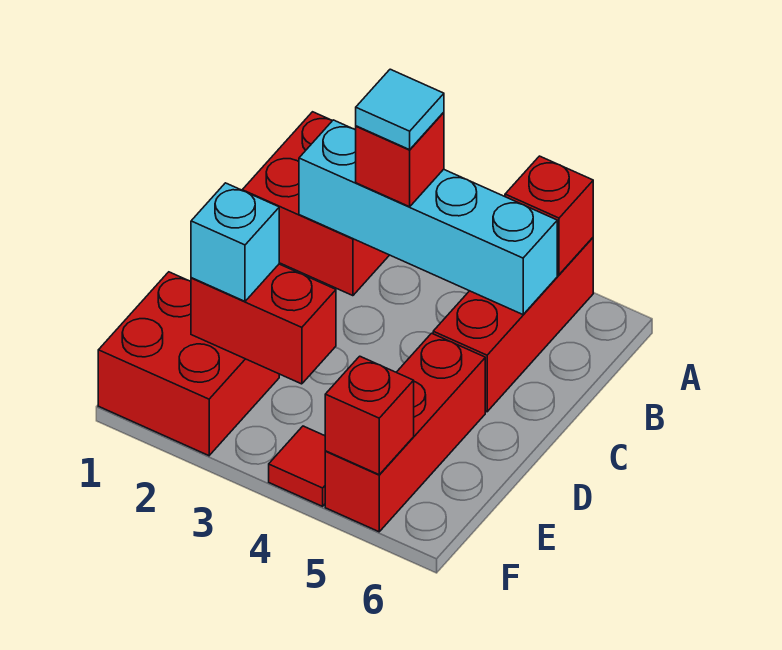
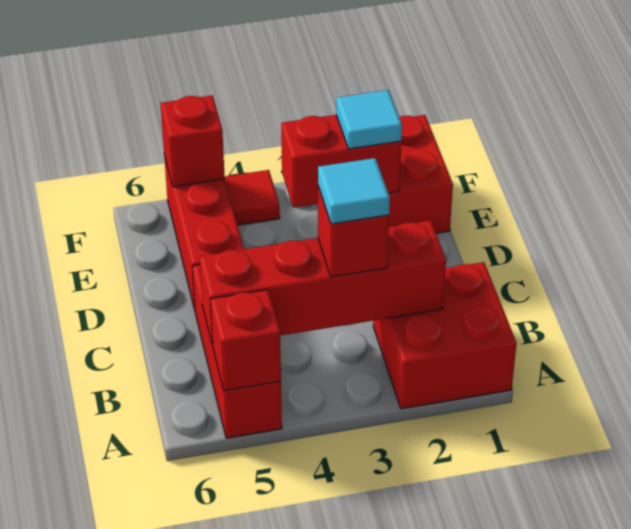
cyan brick B2:B5 level 2 -> red brick B2:B5 level 2
cyan brick E2 level 3 -> cyan tile E2 level 3

